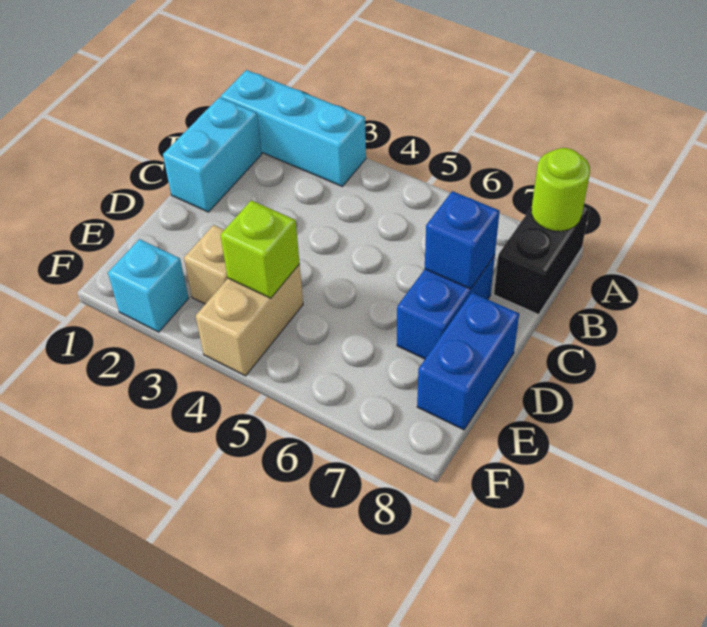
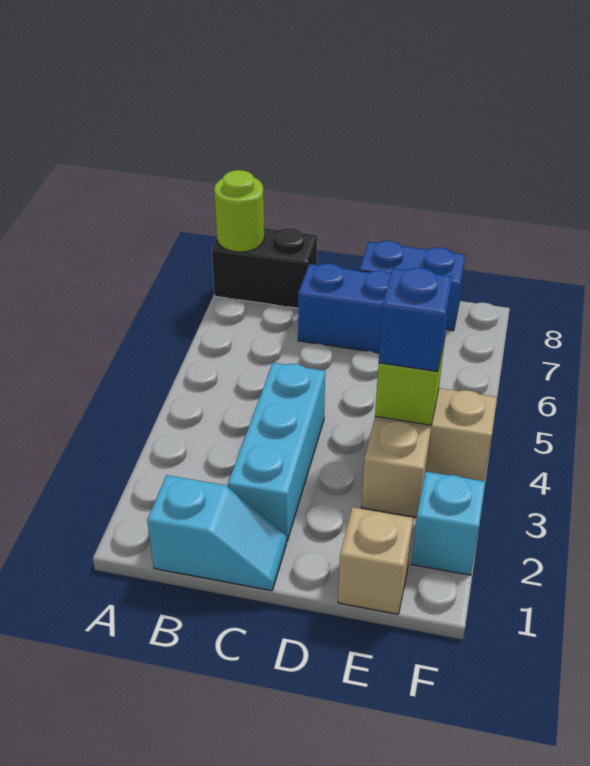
cyan brick A1:A3 level 1 -> cyan brick C2:C4 level 1
cyan brick B1:C1 level 1 -> cyan slope B1:C1 level 1 top B
blue brick C7 level 2 -> blue brick E4 level 3
none -> tan brick E1 level 1

